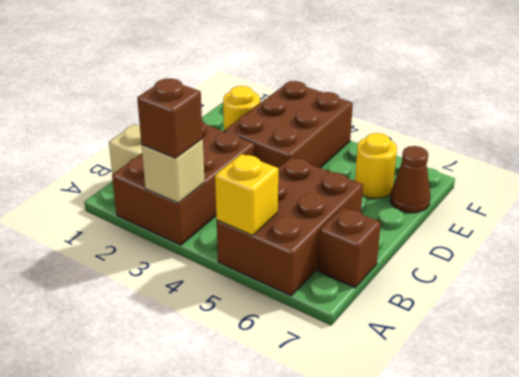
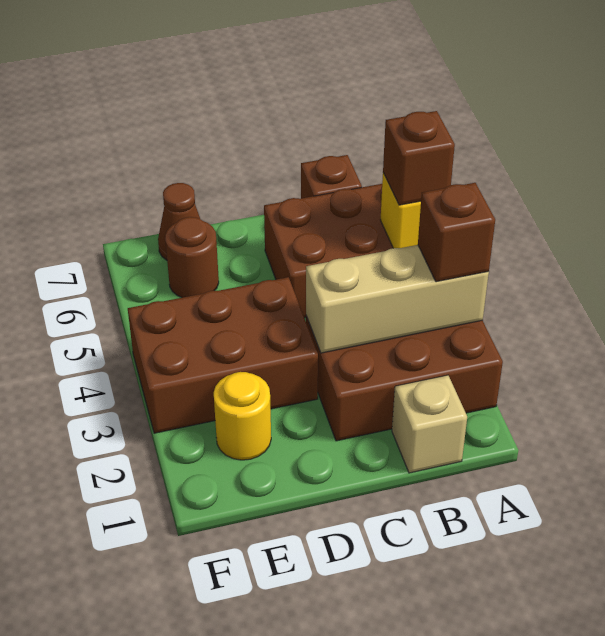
tan brick A3 level 2 -> tan brick A3:C3 level 2
none -> brown brick A5 level 3
yellow round brick E6 level 1 -> brown round brick E6 level 1

